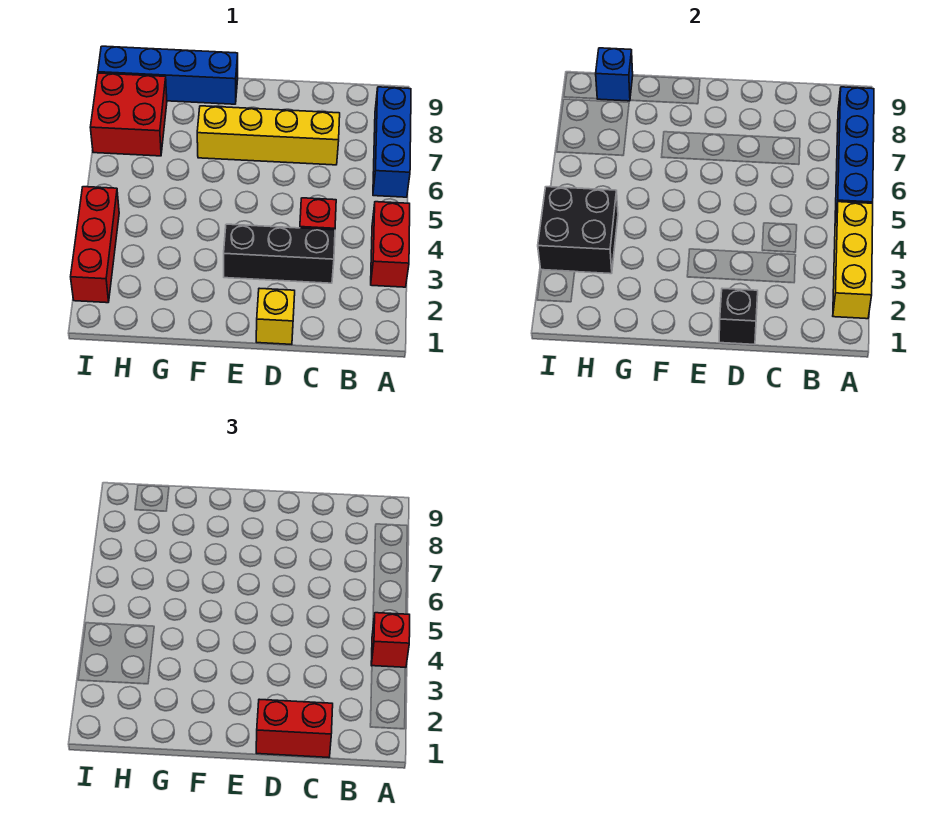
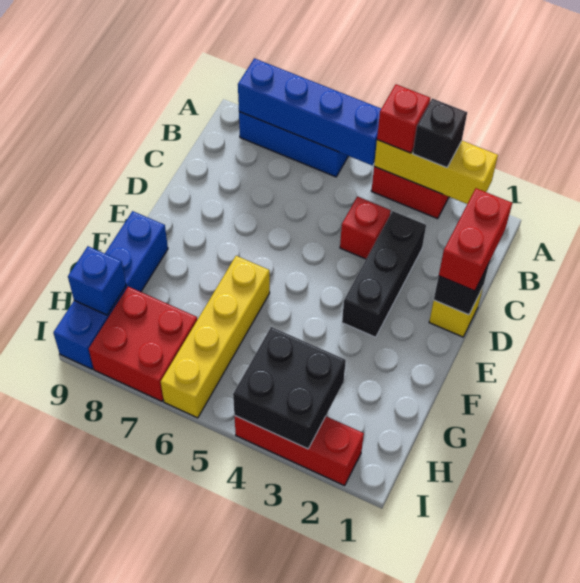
none -> black brick A3 level 3
yellow brick C7:F7 level 1 -> yellow brick F6:I6 level 1

